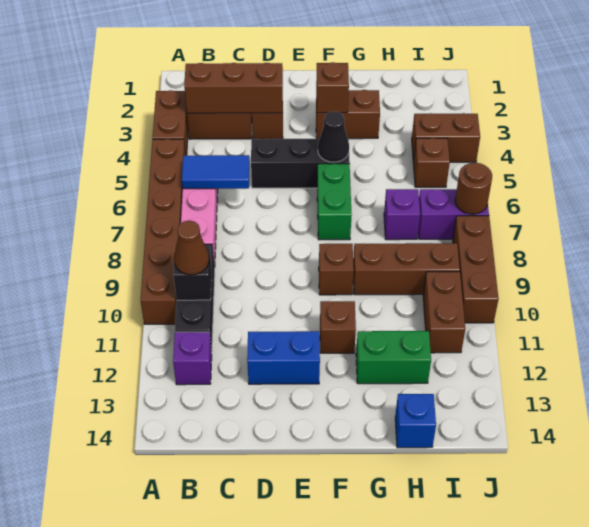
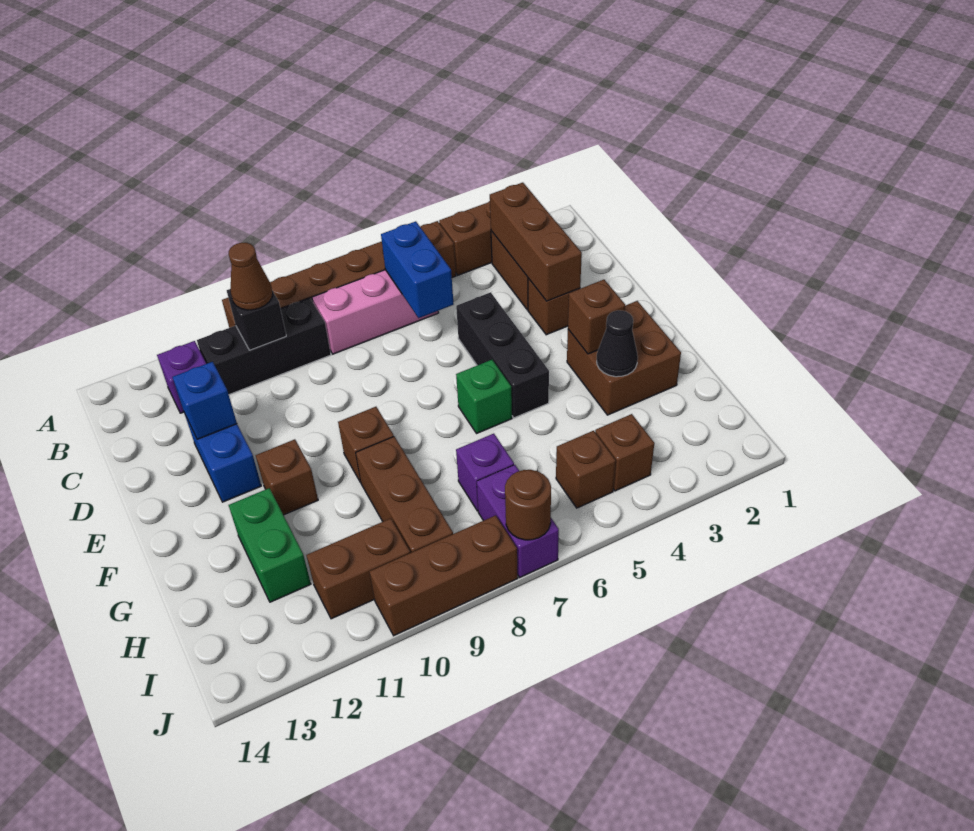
blue tile B6:C6 level 2 -> blue brick B6:C6 level 2
brown brick F3:G3 level 1 -> brown brick F2:G3 level 1
black cone F5 level 2 -> black cone G3 level 2
green brick F6:F7 level 1 -> green brick F6 level 1
blue brick H14 level 1 -> blue brick D12 level 2
brown brick I4:J4 level 1 -> brown brick I4 level 1

